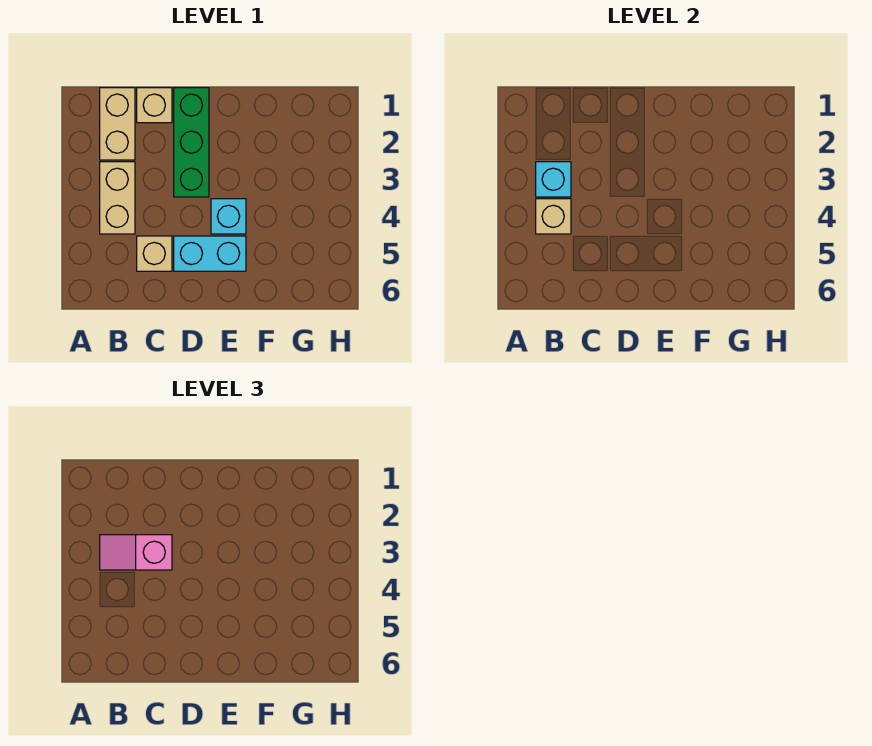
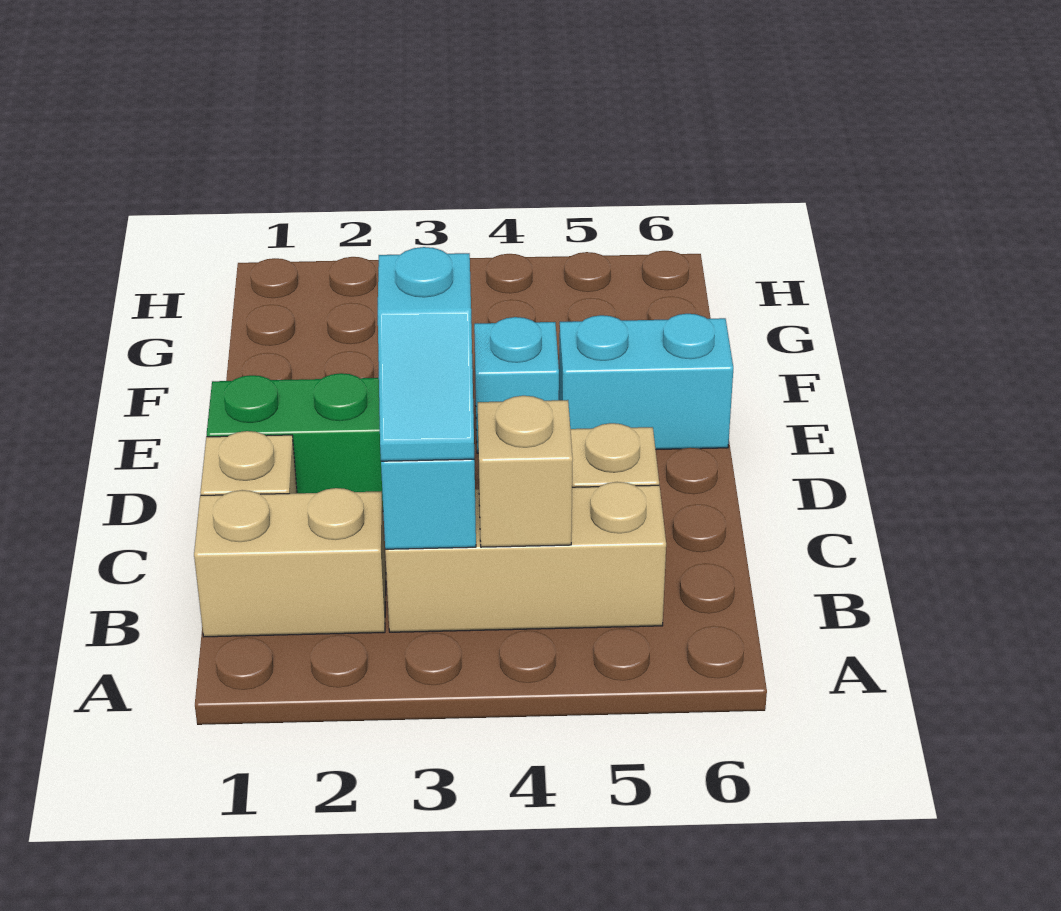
tan brick B3:B4 level 1 -> tan brick B3:B5 level 1
pink slope B3:C3 level 3 top C -> cyan slope B3:C3 level 3 top C
cyan brick D5:E5 level 1 -> cyan brick E5:E6 level 1

